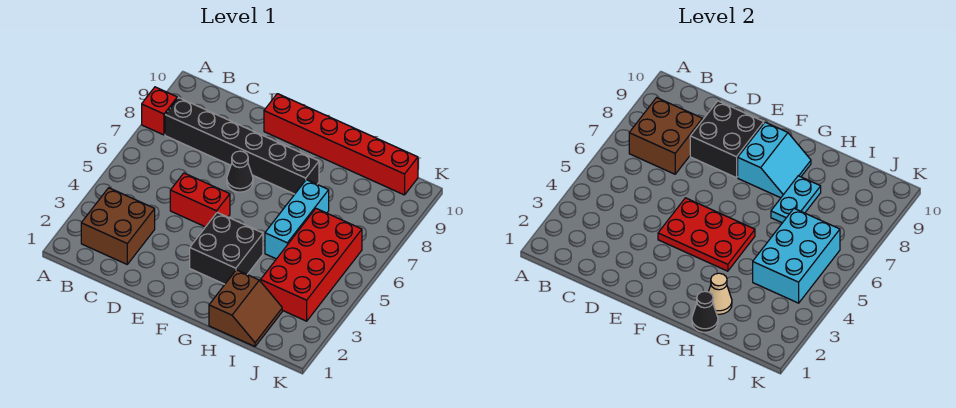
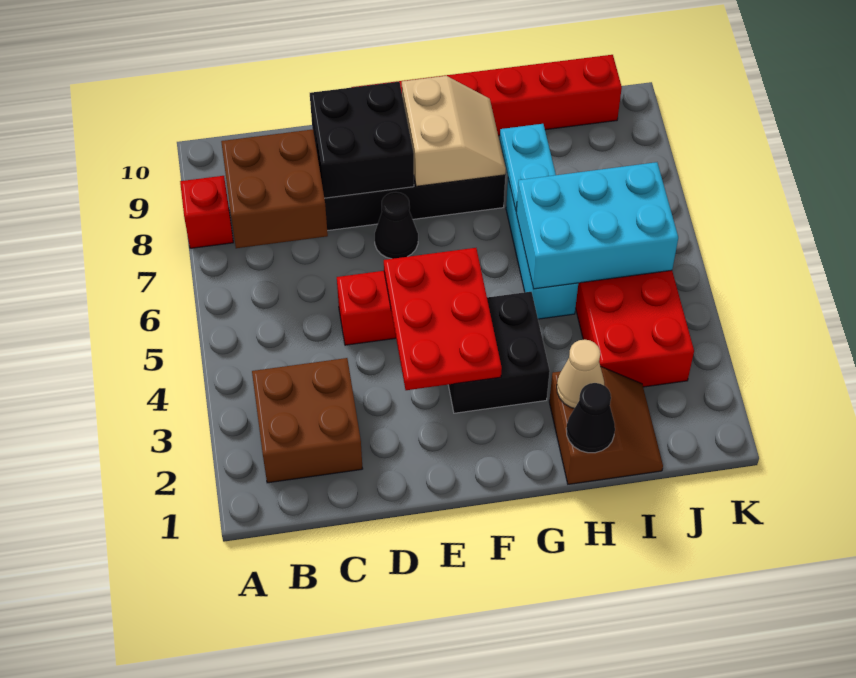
red plate E4:G5 level 2 -> red plate E3:F5 level 2
cyan slope F8:G9 level 2 top F -> tan slope F8:G9 level 2 top F
cyan brick I4:J6 level 2 -> cyan brick H5:J6 level 2

